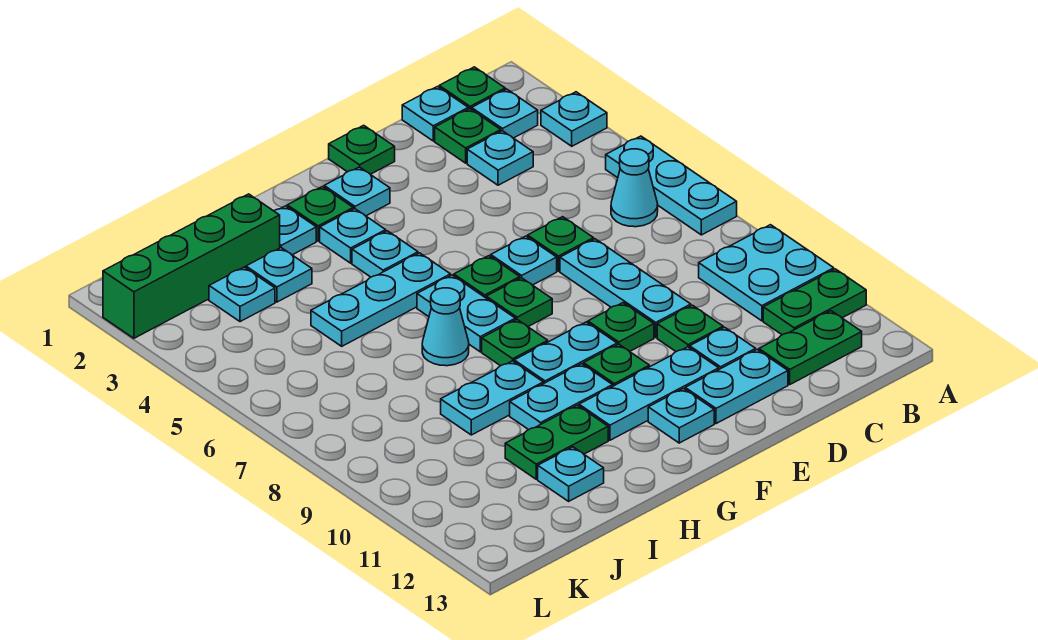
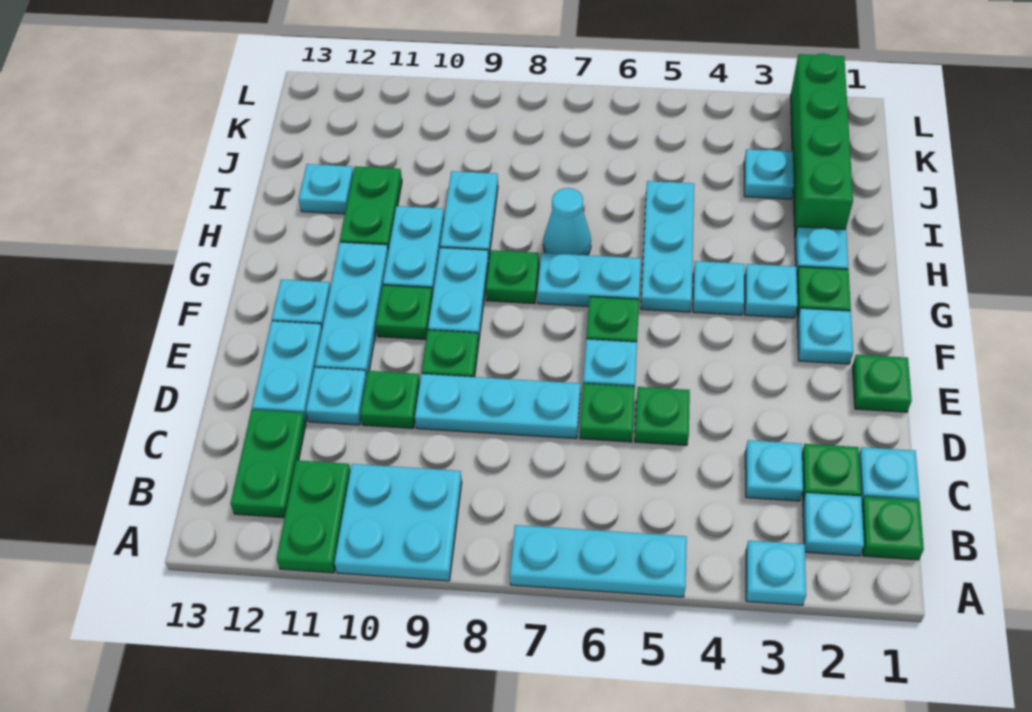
cyan cone B6 level 1 -> none
green plate F7 level 1 -> green plate D5 level 1
cyan plate I3 level 1 -> none

